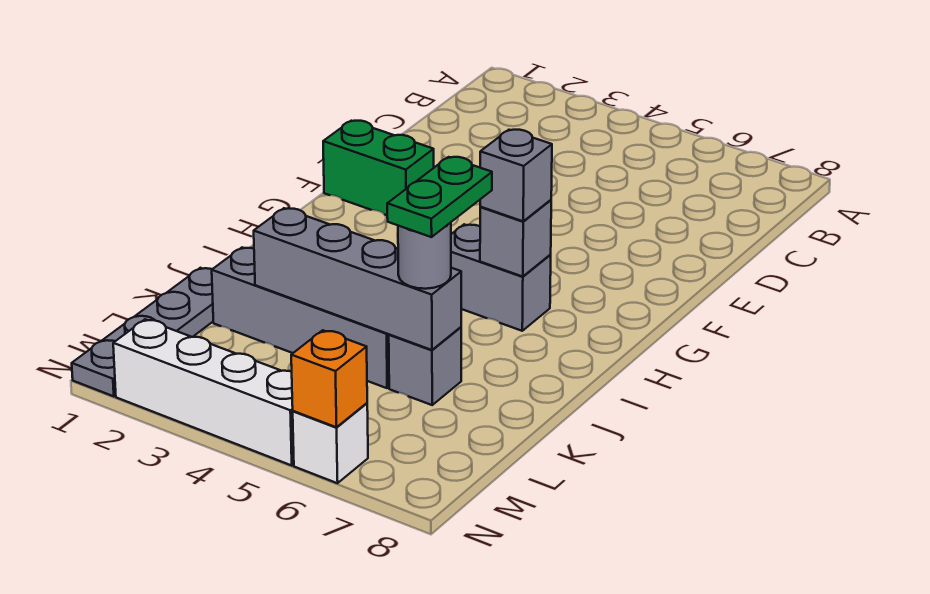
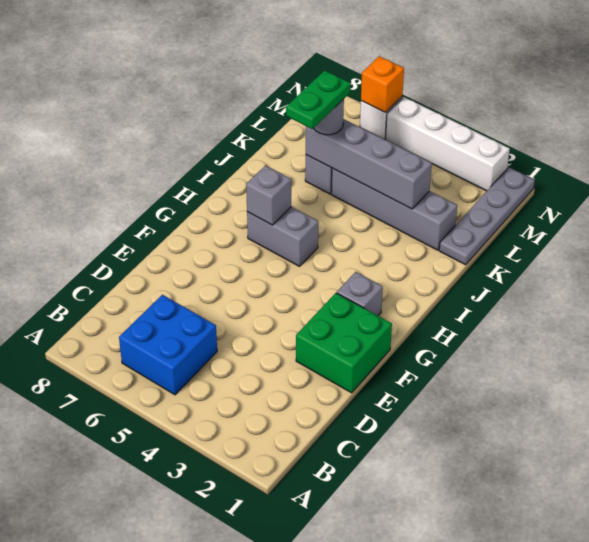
none -> blue brick B5:C6 level 1
green brick F1:F2 level 1 -> green brick E1:F2 level 1
grey brick H6 level 3 -> grey brick G2 level 1

